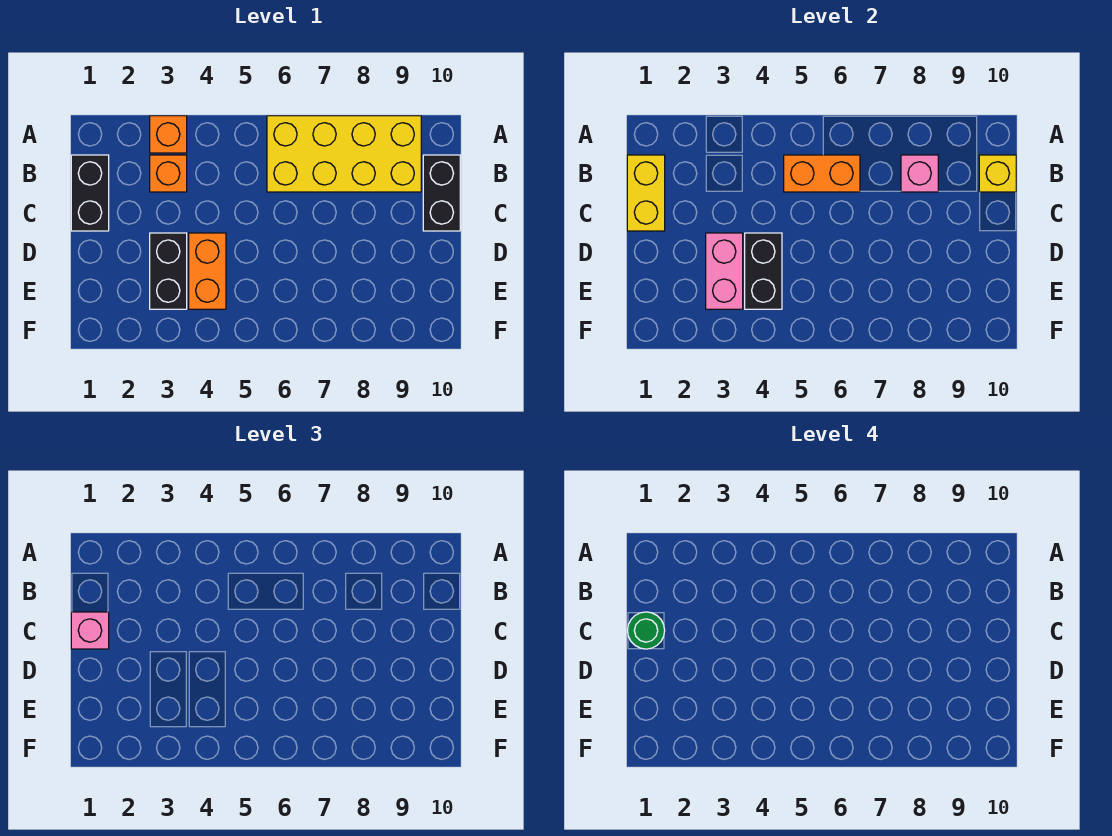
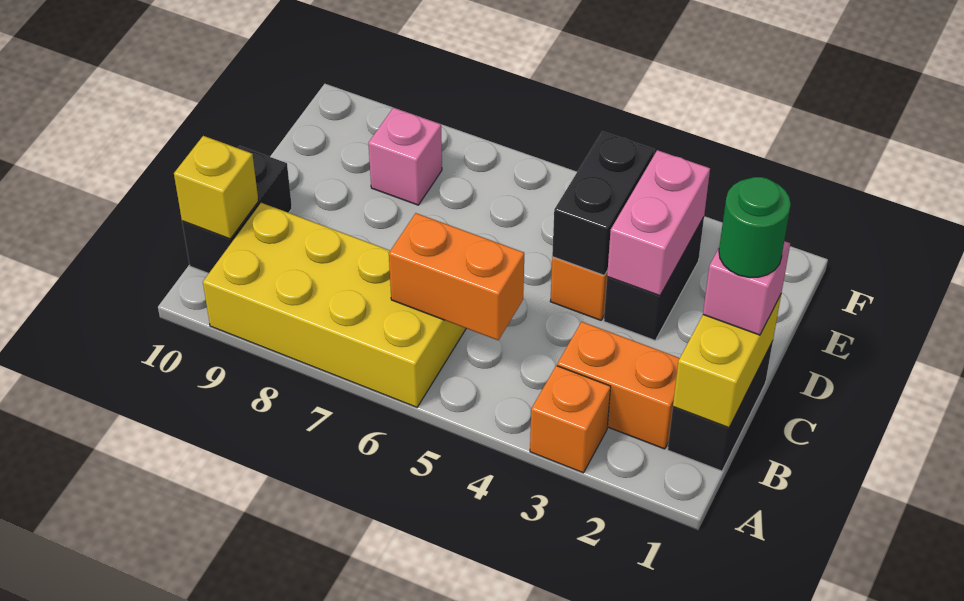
orange brick B3 level 1 -> orange brick B2:B3 level 1
pink brick B8 level 2 -> pink brick E8 level 1

